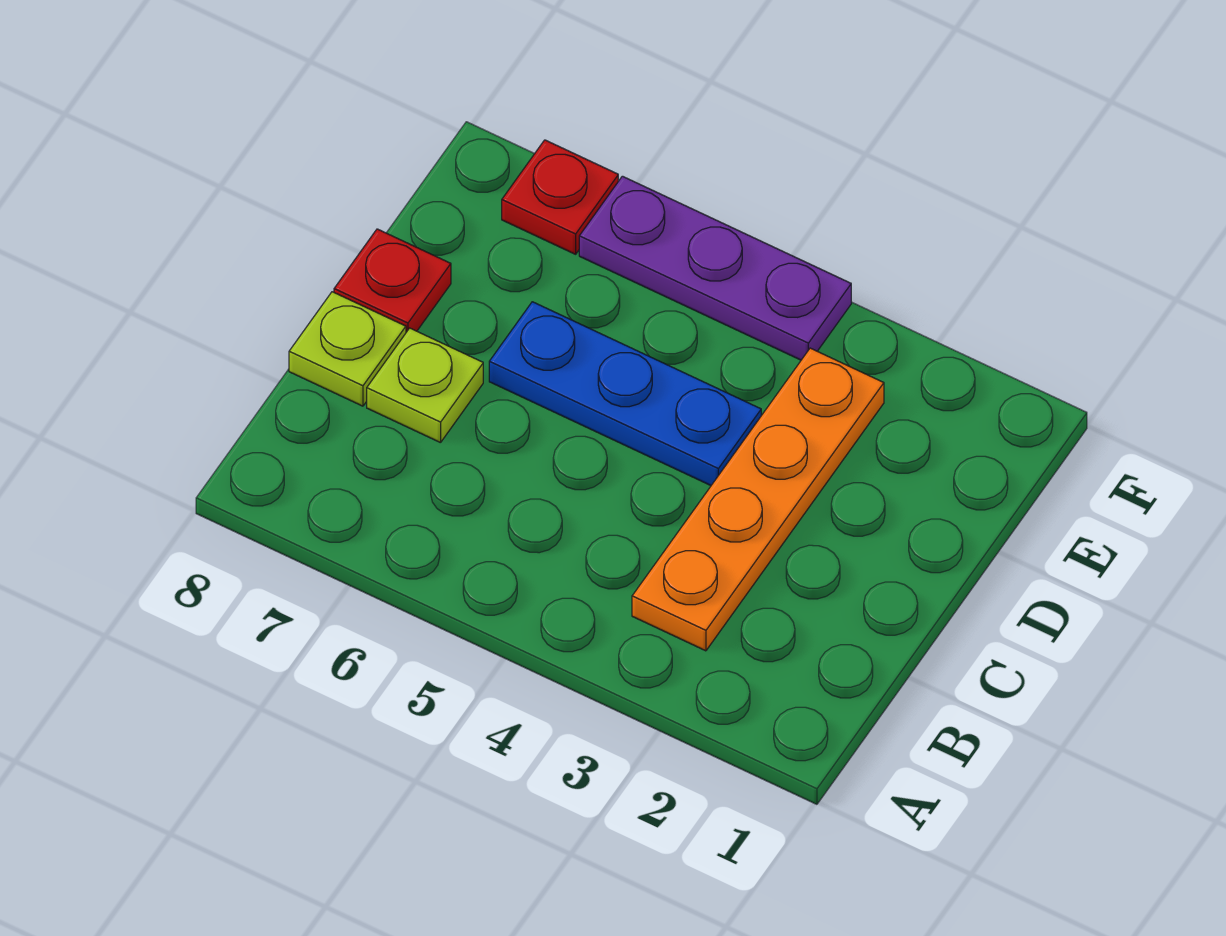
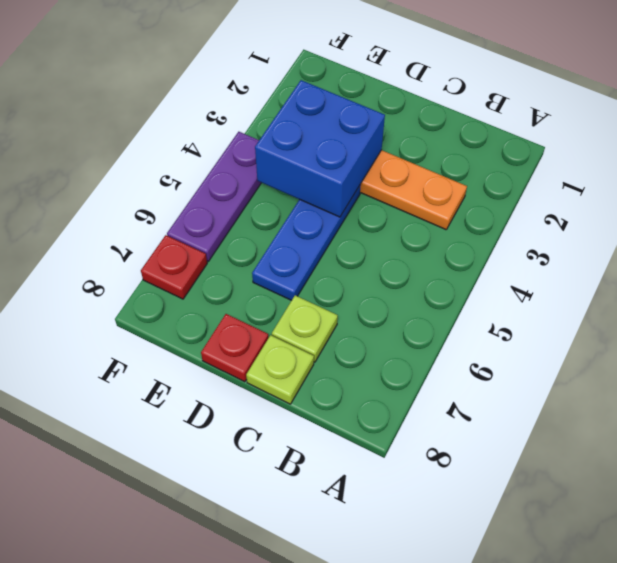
none -> blue brick D3:E4 level 2

